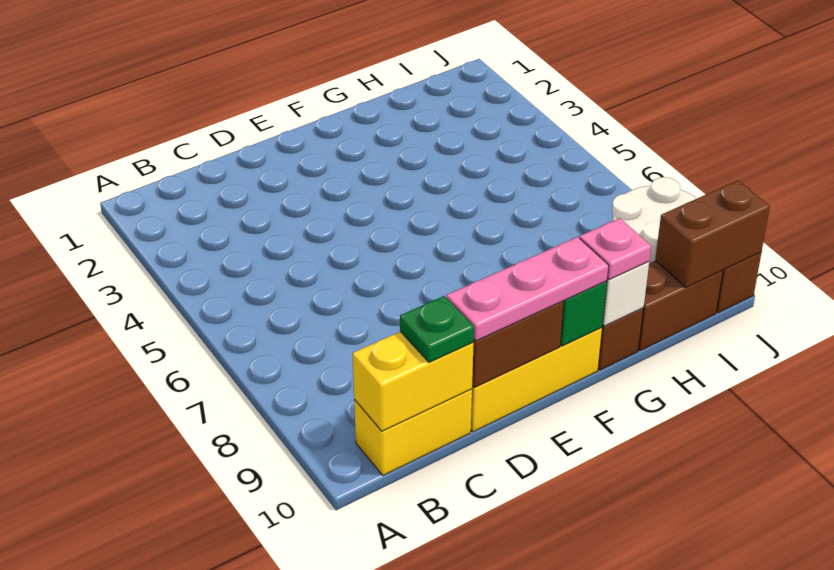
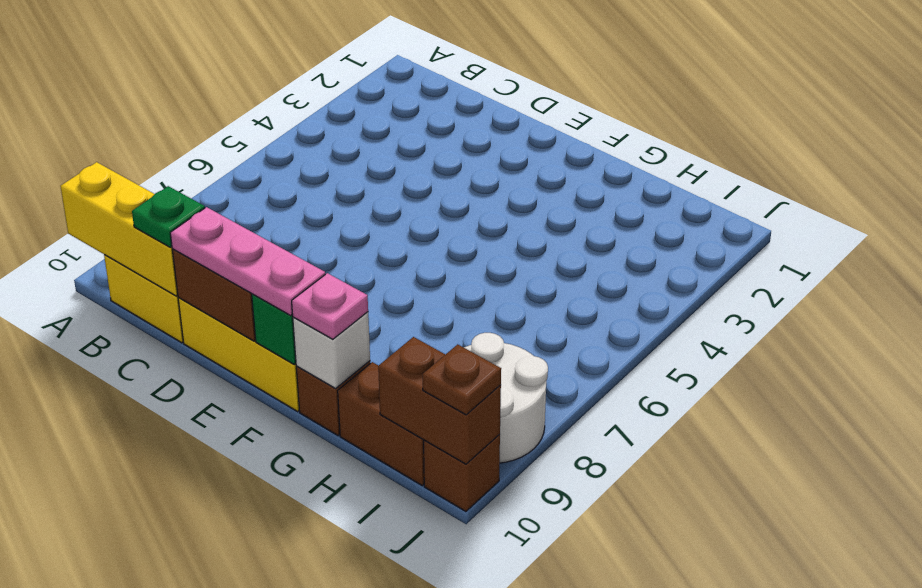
yellow brick B10:C10 level 2 -> yellow brick A10:C10 level 2
none -> brown plate J10 level 3

